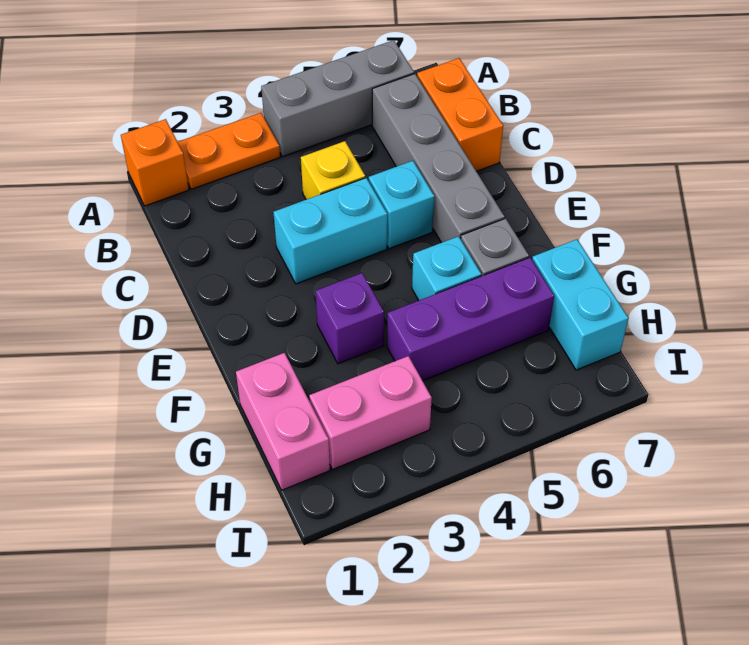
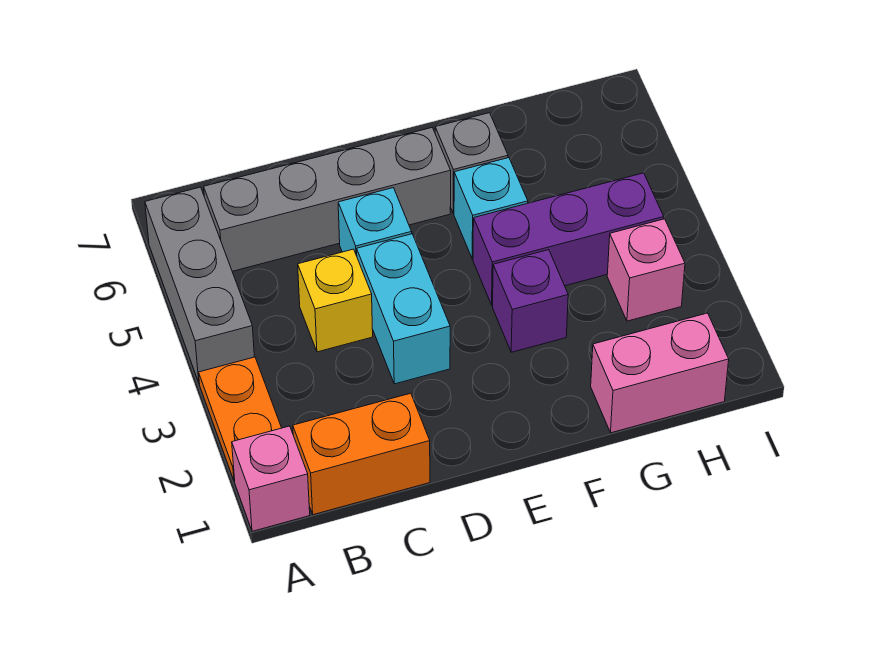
orange brick A1 level 1 -> pink brick A1 level 1
orange brick B7:C7 level 1 -> orange brick B1:C1 level 1
purple brick G4:G6 level 1 -> purple brick F4:H4 level 1
cyan brick G7:H7 level 1 -> none
pink brick H2:H3 level 1 -> pink brick H3 level 1

